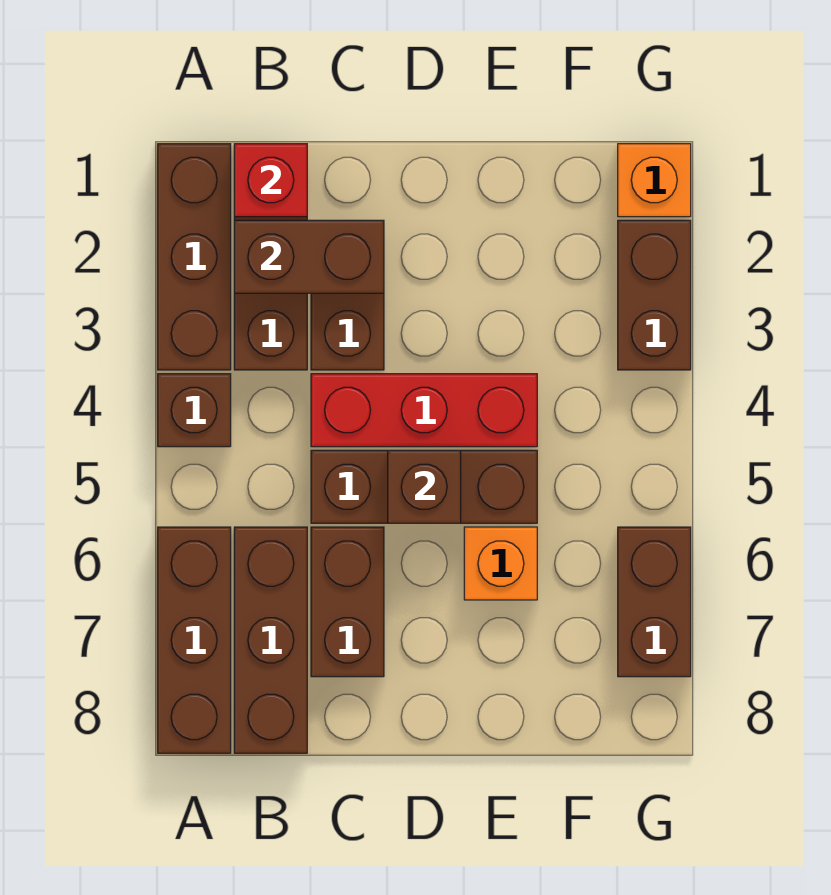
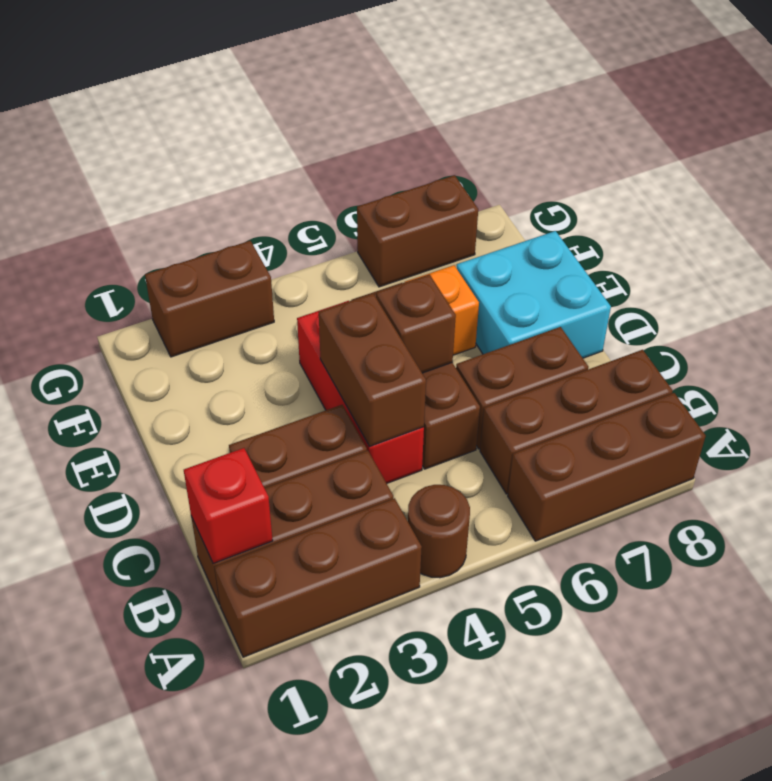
brown brick A4 level 1 -> brown round brick A4 level 1
brown brick B2:C2 level 2 -> brown brick C4:D4 level 2
none -> cyan brick D7:E8 level 1
orange brick G1 level 1 -> none

